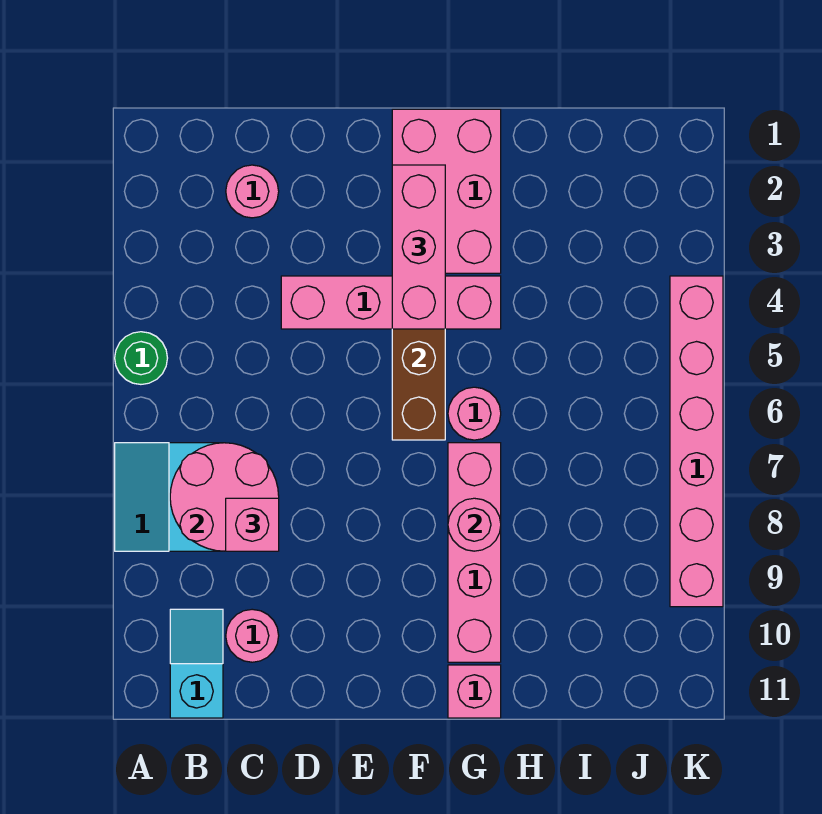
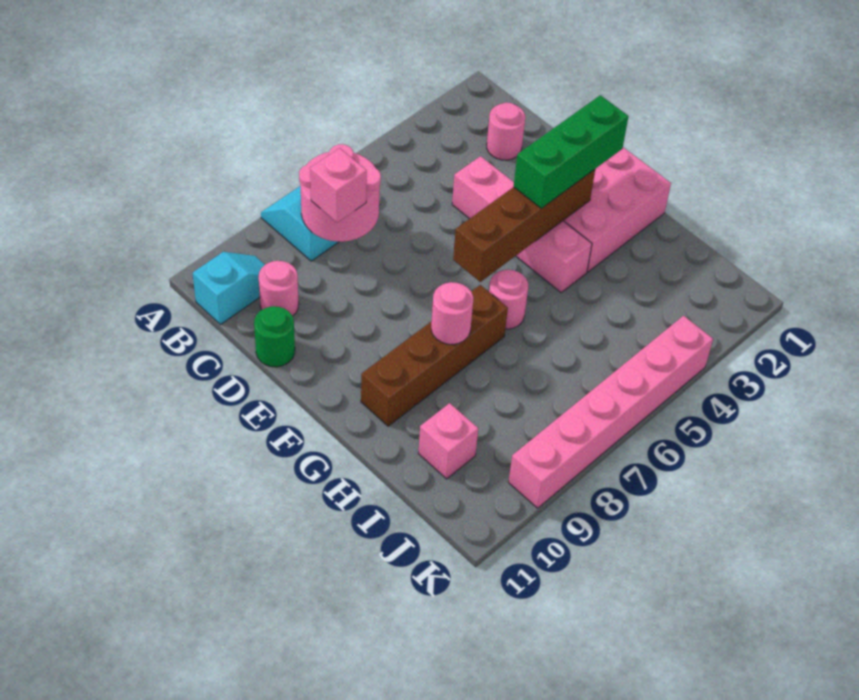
green round brick A5 level 1 -> green round brick D11 level 1
pink brick F2:F4 level 3 -> green brick F2:F4 level 3
pink brick G7:G10 level 1 -> brown brick G7:G10 level 1
pink brick G11 level 1 -> pink brick I10 level 1

